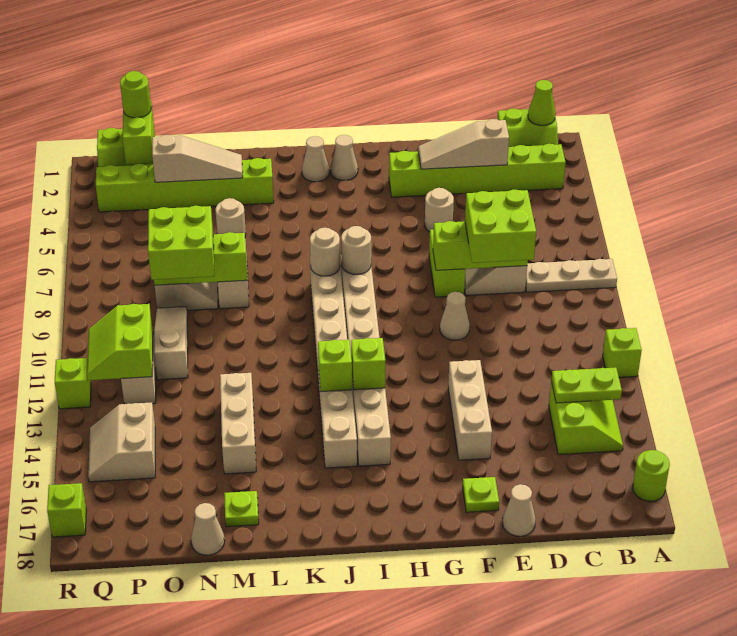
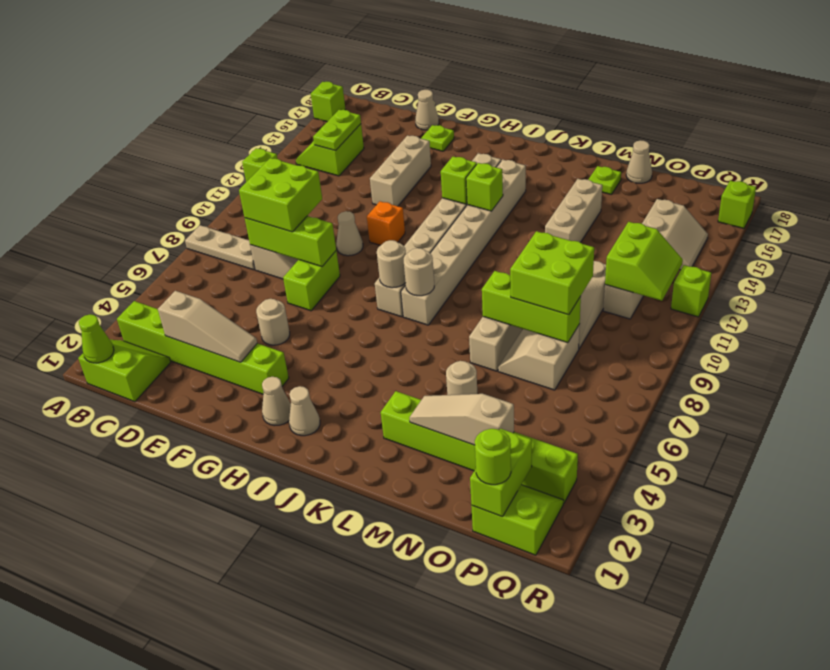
lime round brick A17 level 1 -> lime brick A17 level 1
lime plate B14:C14 level 2 -> lime plate C14:C15 level 2
none -> orange brick G11 level 1
tan cone J2 level 1 -> tan cone H2 level 1

